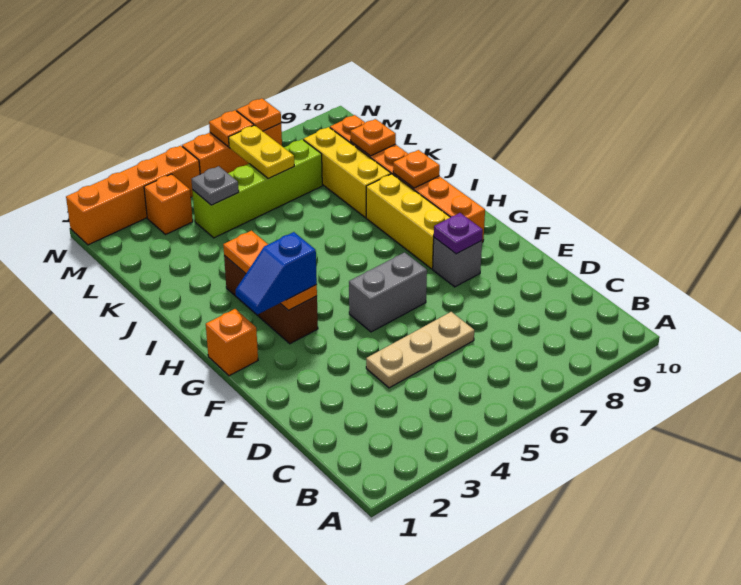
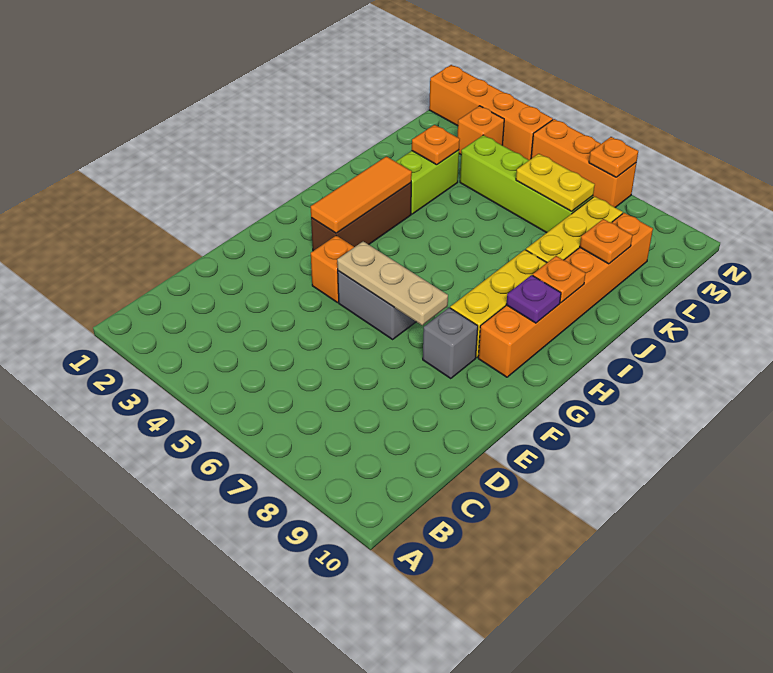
tan plate D4:D6 level 1 -> tan plate F5:F7 level 2
purple plate F8 level 2 -> purple plate H9 level 2
orange brick G1 level 1 -> orange brick F4 level 1
blue slope G2:G3 level 3 top 3 -> none
orange plate G3:I3 level 2 -> orange tile G3:I3 level 2
none -> lime brick J3:K3 level 1
grey plate L4 level 2 -> none
yellow plate L6:M6 level 2 -> yellow plate L6:L7 level 2
orange plate N6 level 2 -> orange plate K3 level 2

